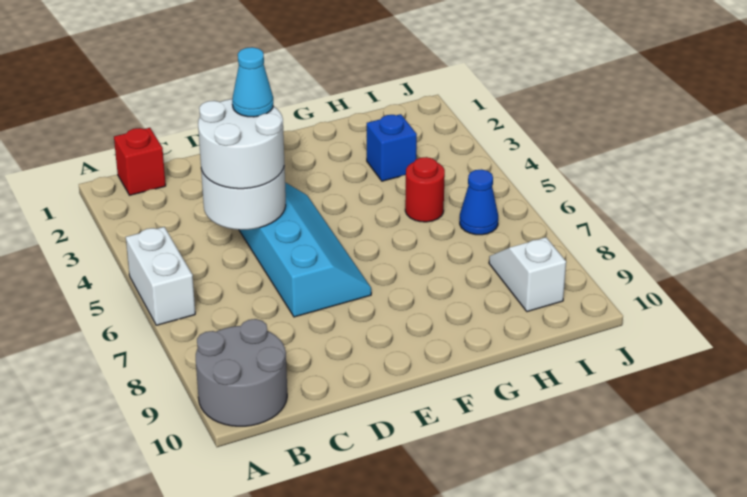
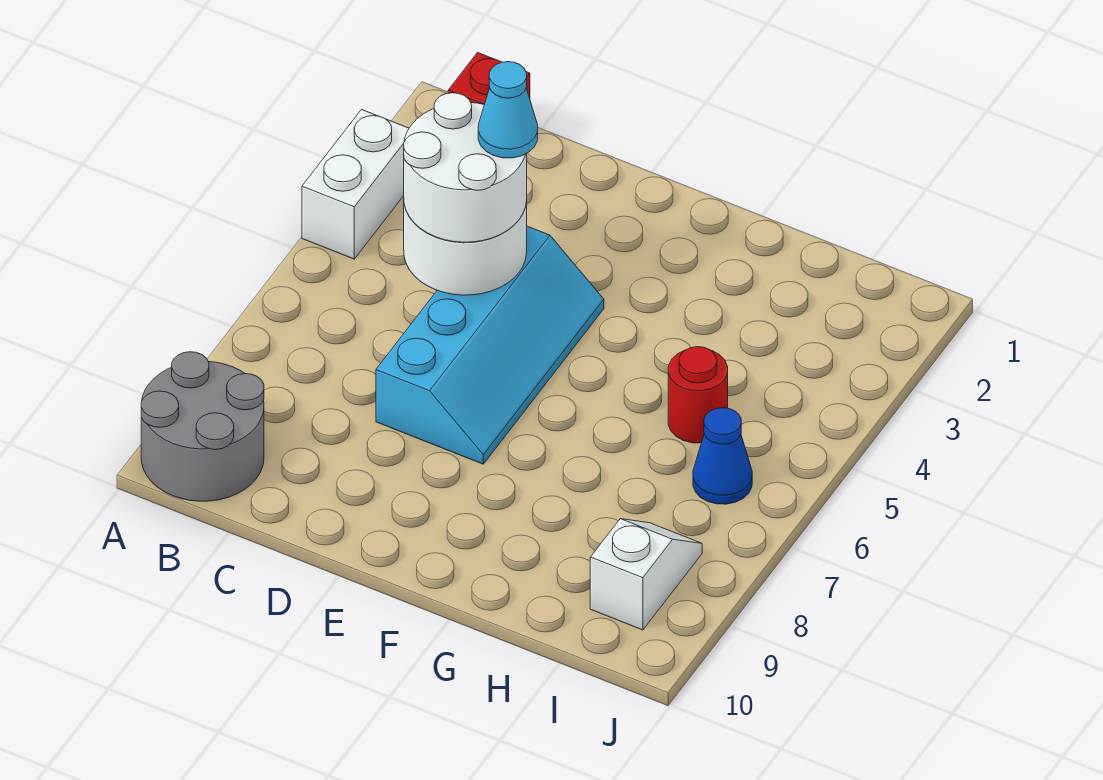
white brick A5:A6 level 1 -> white brick A3:A4 level 1
blue brick H3 level 1 -> none

